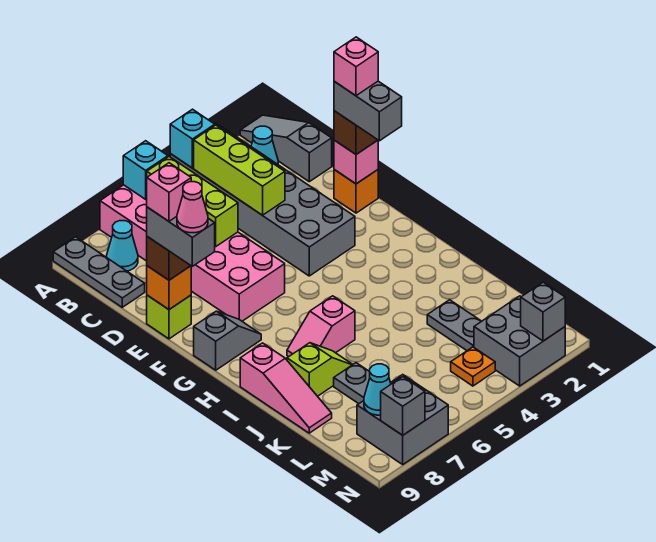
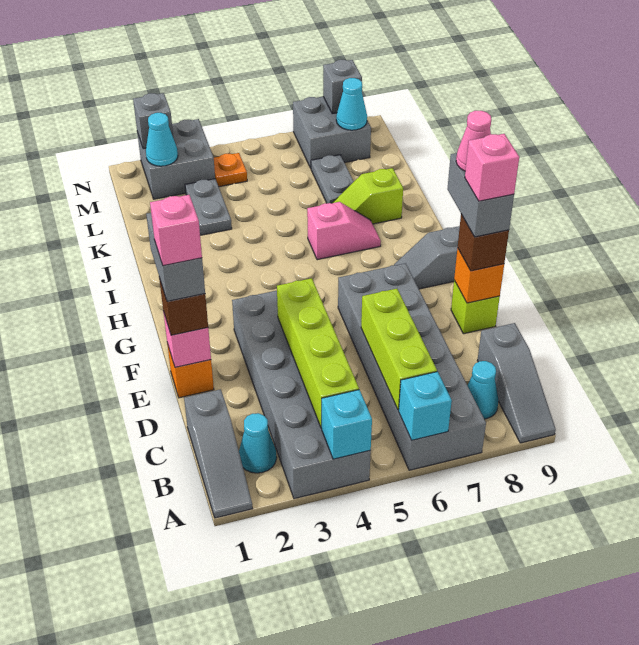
pink brick A6:F7 level 1 -> grey brick A6:F7 level 1
grey plate A9:C9 level 1 -> grey slope A9:C9 level 1 top C
lime brick B4:D4 level 2 -> lime brick B4:E4 level 2
pink slope I9:K9 level 1 top I -> none
none -> cyan cone M2 level 2

